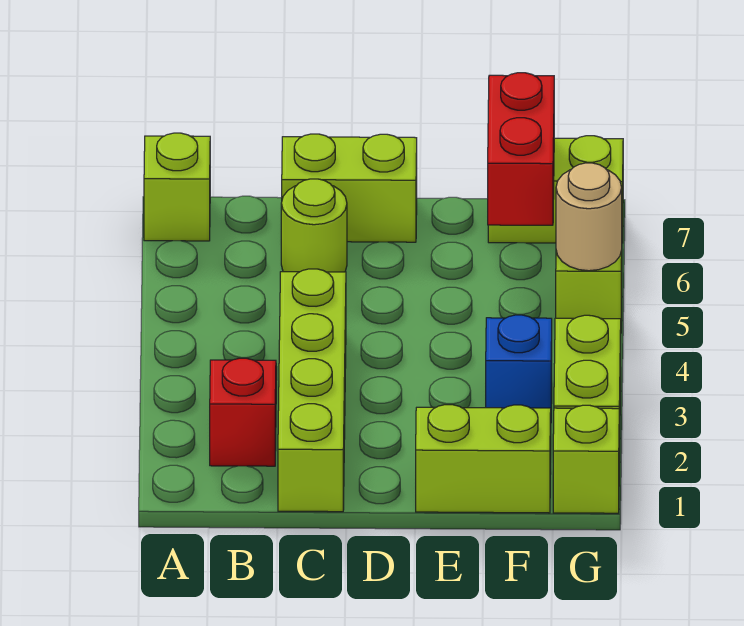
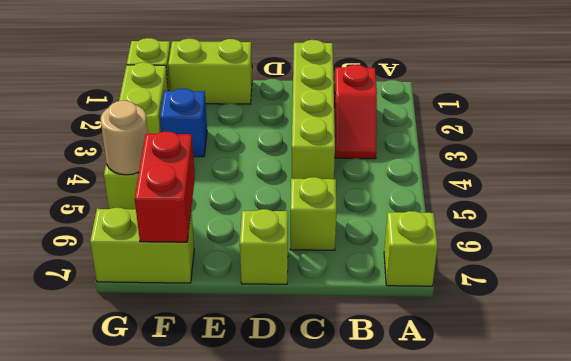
lime round brick C6 level 1 -> lime brick C6 level 1
lime brick C7:D7 level 1 -> lime brick D7 level 1

